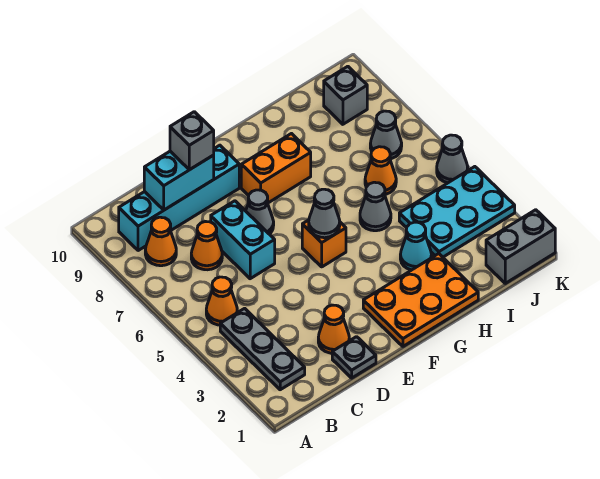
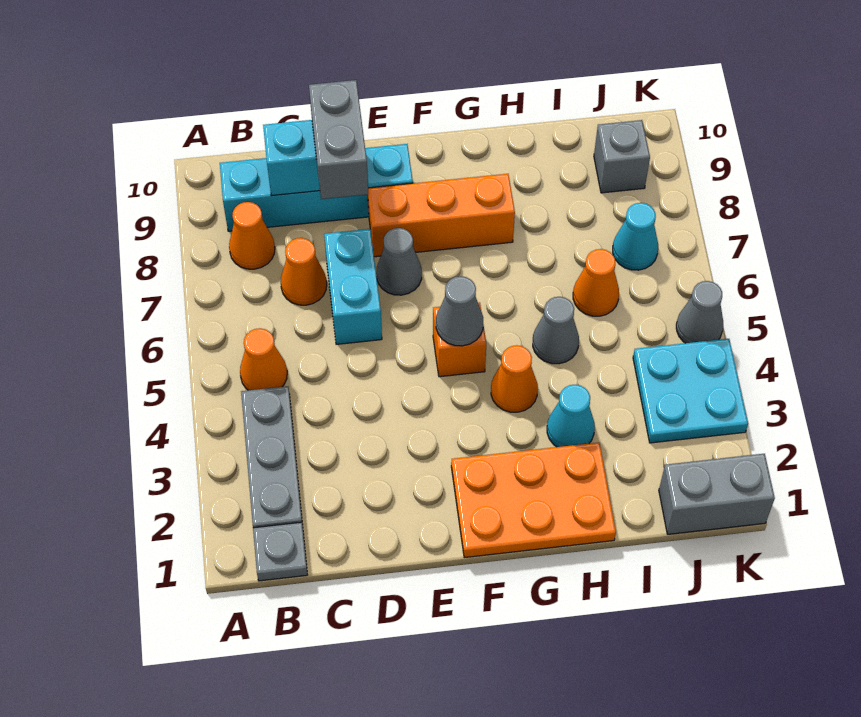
grey plate D1 level 1 -> grey plate B1 level 1
orange cone D2 level 1 -> orange cone G4 level 1
grey brick D9 level 3 -> grey brick D8:D9 level 3
orange brick F8:G8 level 1 -> orange brick E8:G8 level 1
cyan plate I3:K4 level 1 -> cyan plate J3:K4 level 1
grey cone J7 level 1 -> cyan cone J7 level 1

